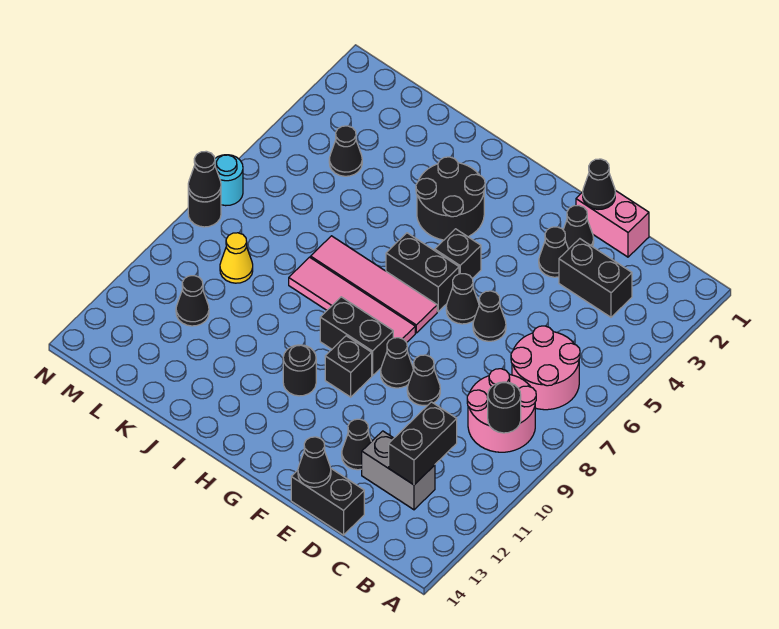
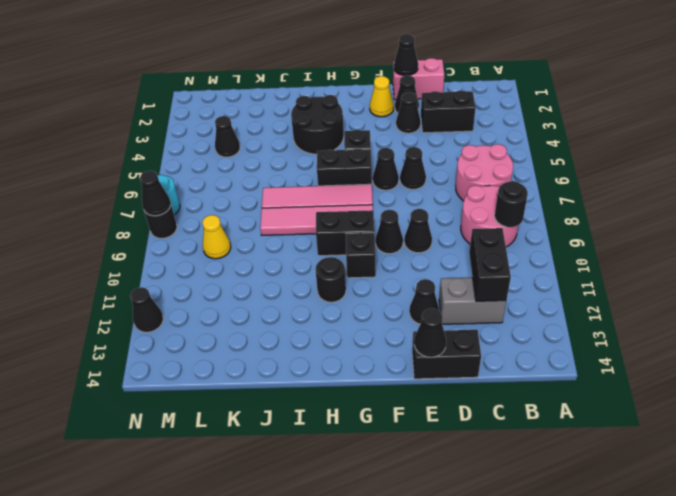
none -> yellow cone F2 level 1
black cone L11 level 1 -> black cone N12 level 1

